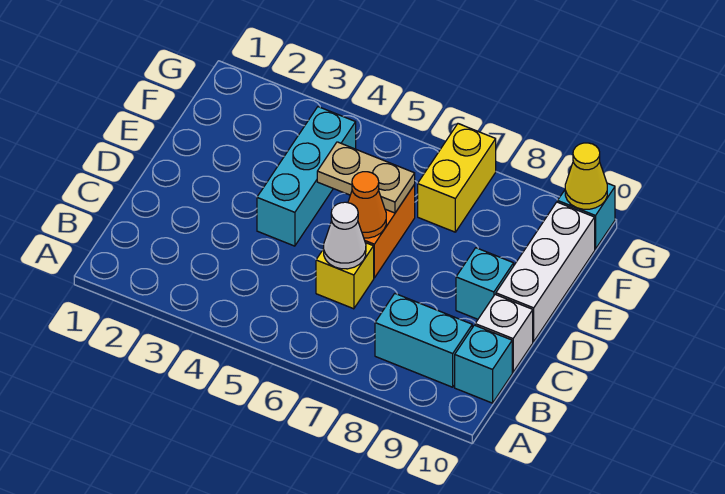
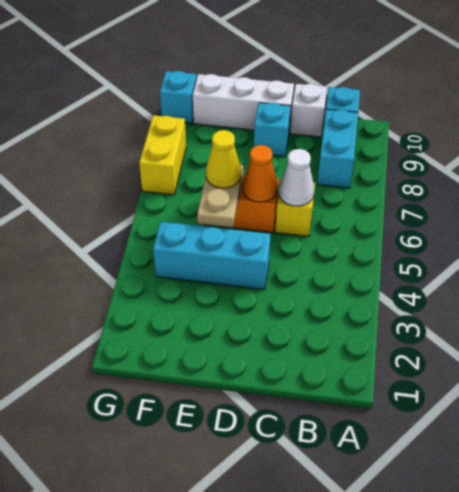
yellow brick F7:G7 level 1 -> yellow brick G7:G8 level 1
yellow cone G10 level 2 -> yellow cone E6 level 3

